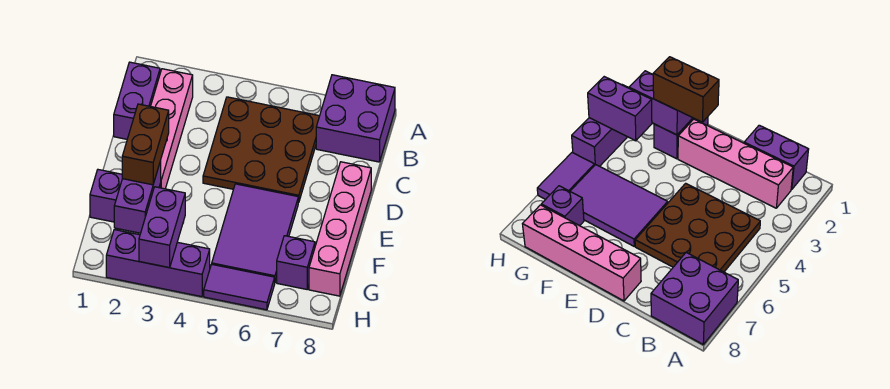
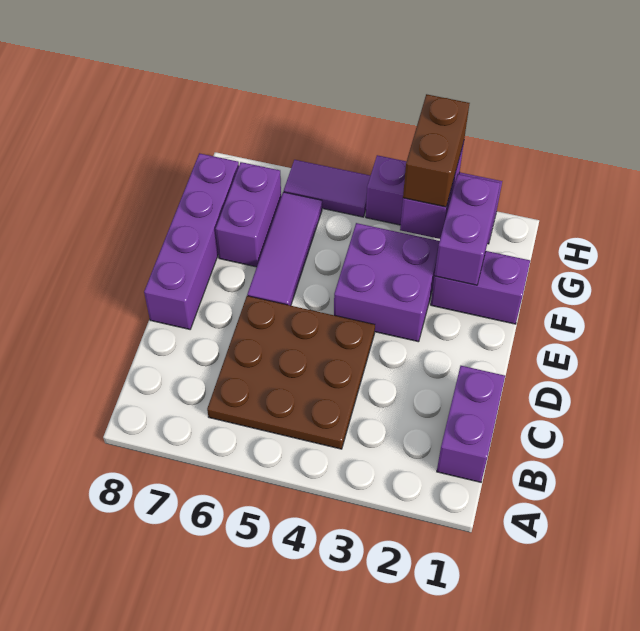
purple brick A7:B8 level 1 -> purple brick E3:F4 level 1
pink brick B2:E2 level 1 -> none
pink brick D8:G8 level 1 -> purple brick D8:G8 level 1
brown brick E2:F2 level 3 -> brown brick G3:H3 level 3
purple tile E5:G6 level 1 -> purple tile E6:G6 level 1
purple brick G7 level 1 -> purple brick F7:G7 level 1

